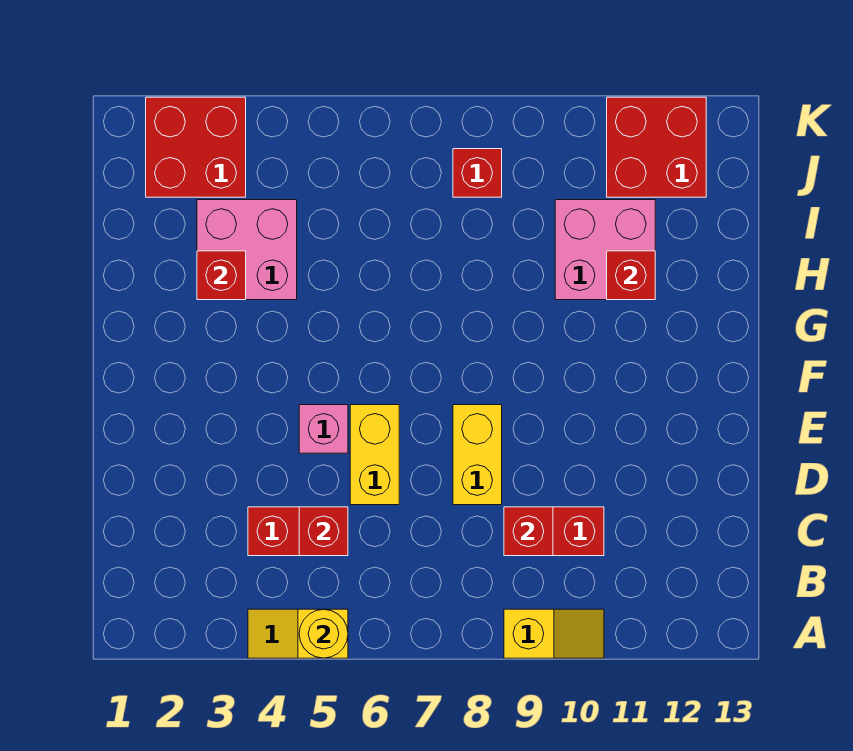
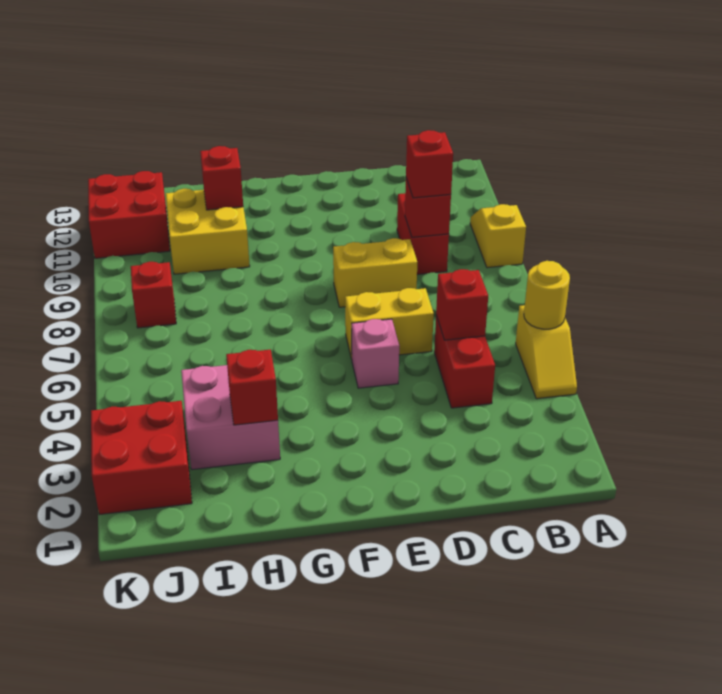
none -> red brick C9 level 3
pink brick H10:I11 level 1 -> yellow brick H10:I11 level 1

